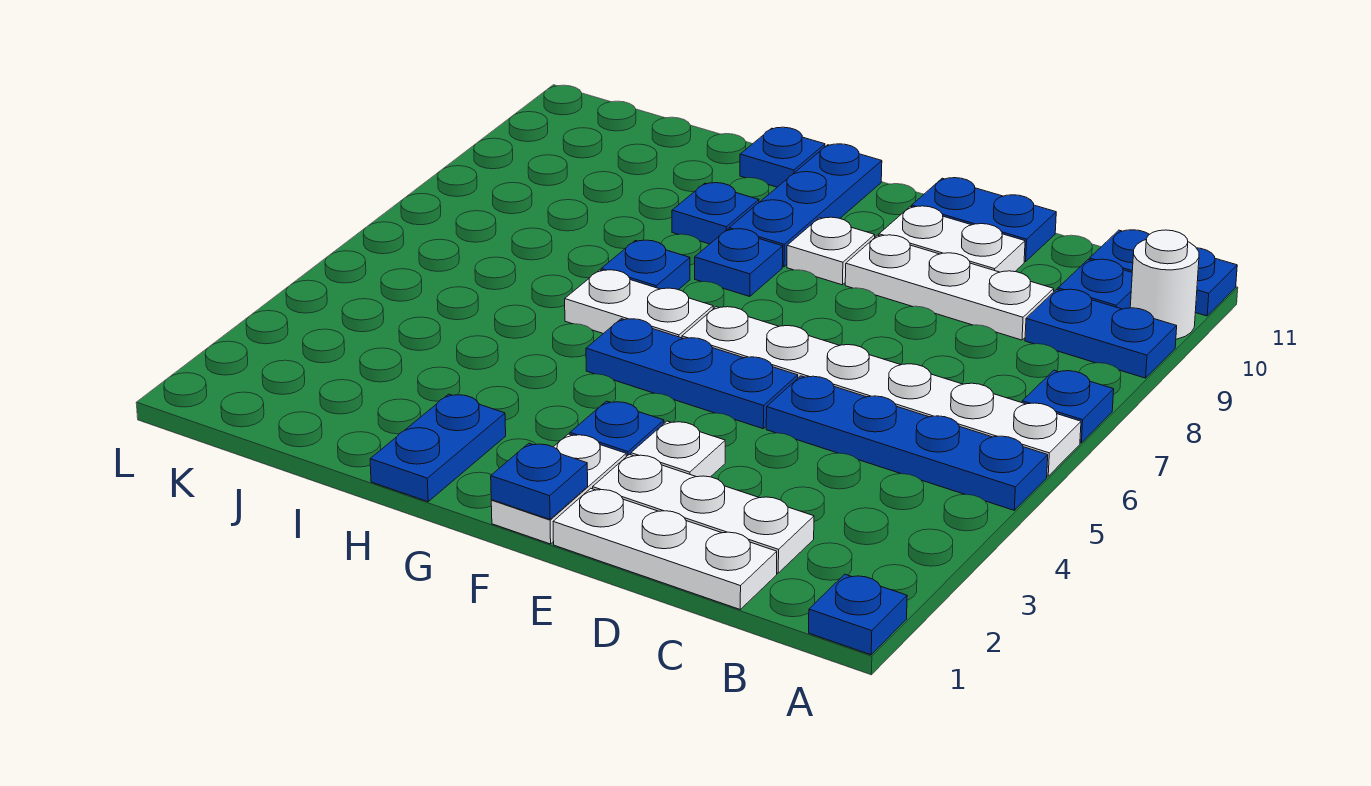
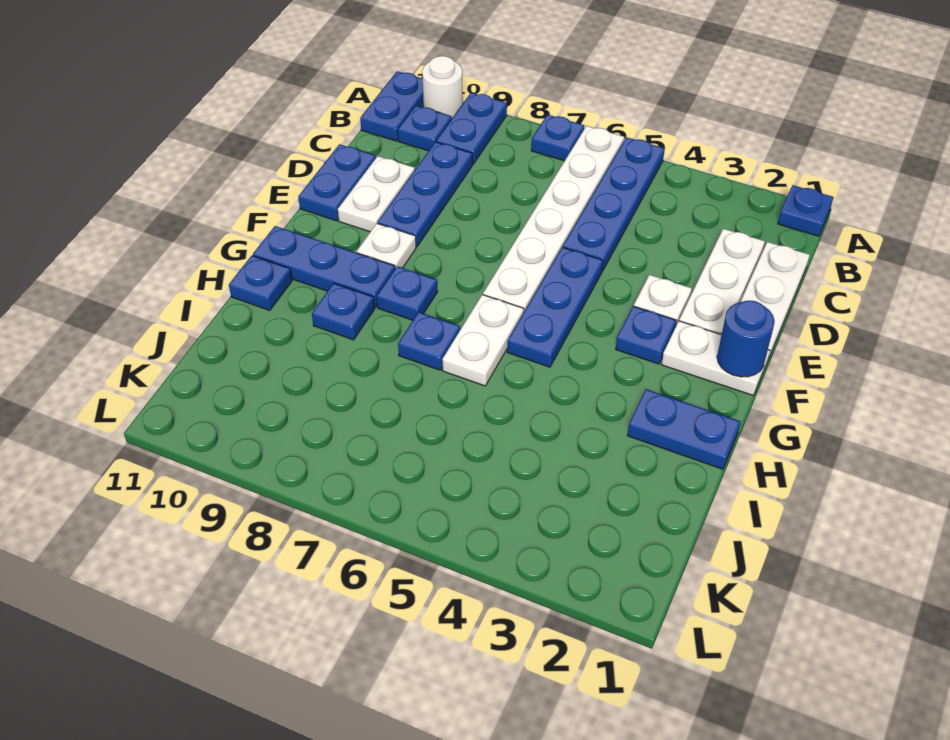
white plate C9:E9 level 1 -> blue plate C9:E9 level 1
blue plate F1 level 2 -> blue round brick F1 level 2

